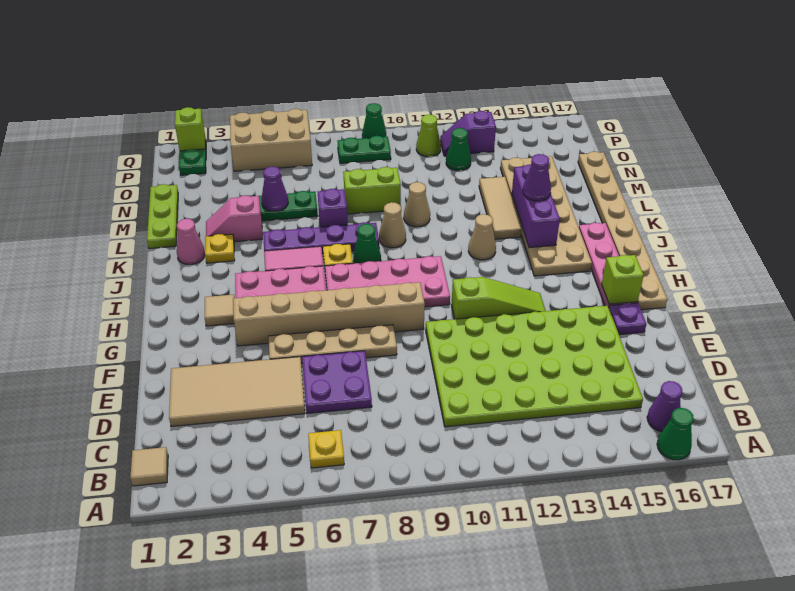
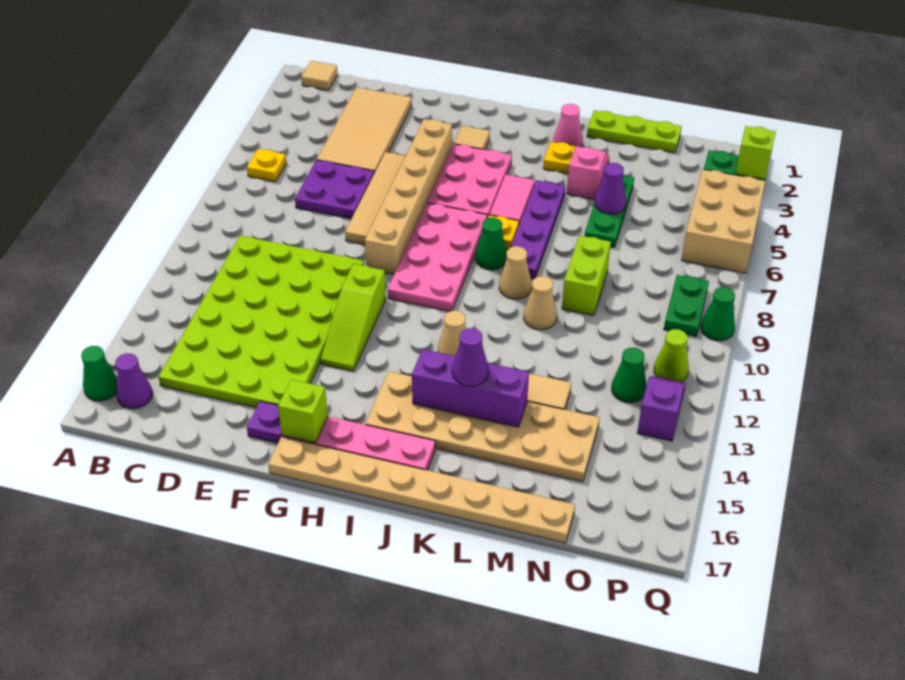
tan plate F5:F8 level 1 -> tan tile F5:F8 level 1
purple brick L7 level 1 -> none

